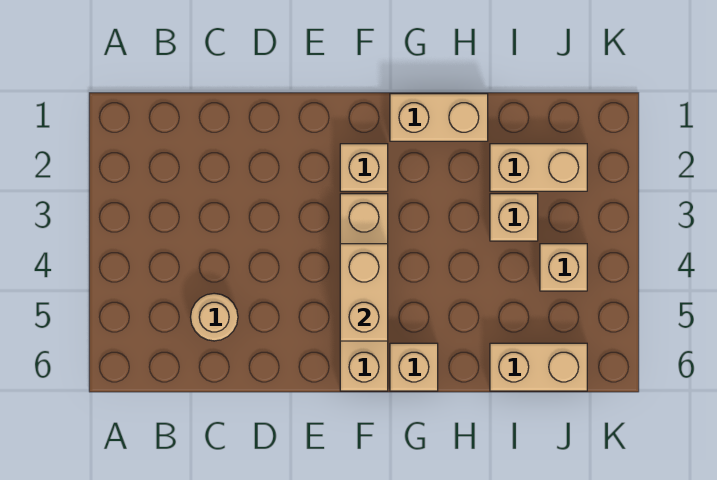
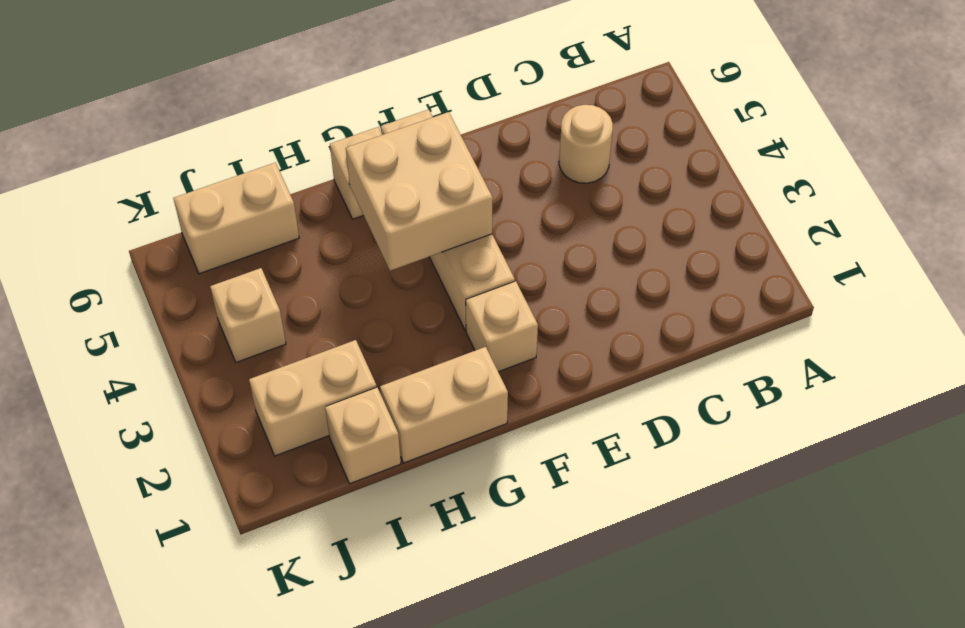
tan brick F4:F5 level 2 -> tan brick F4:G5 level 2
tan brick I3 level 1 -> tan brick I1 level 1

